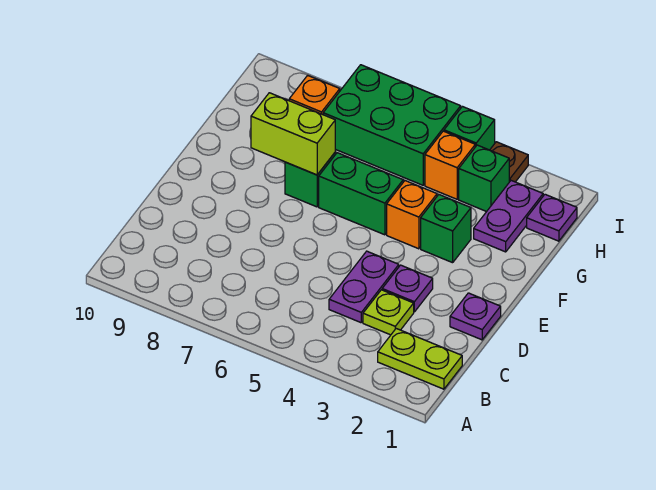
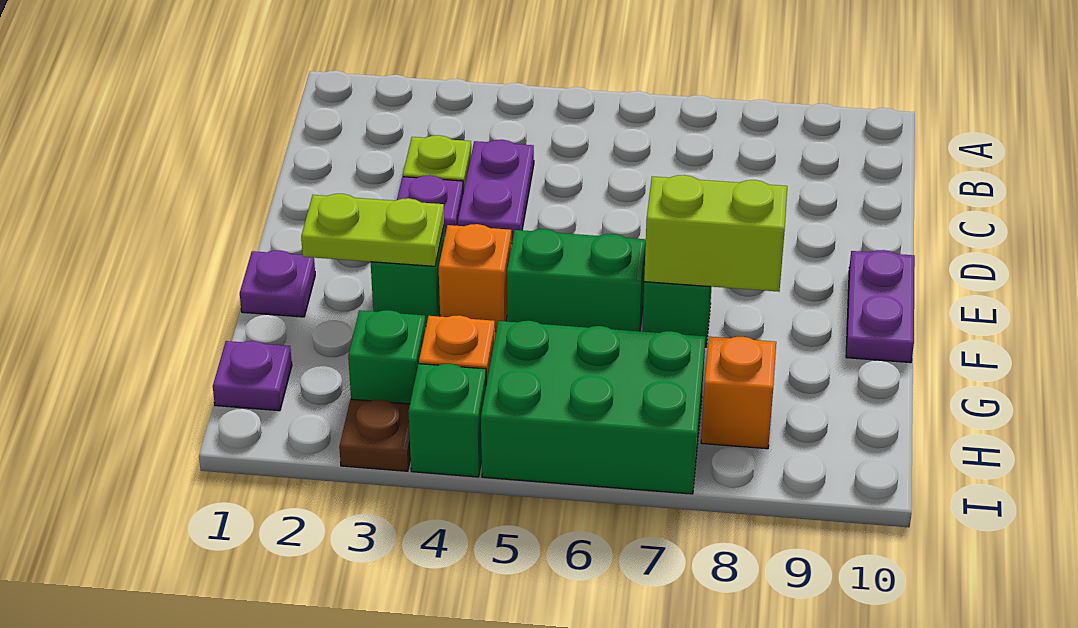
lime plate B1:B2 level 1 -> lime plate F2:F3 level 2
purple plate D1 level 1 -> purple plate F1 level 1
purple plate G2:H2 level 1 -> purple plate E10:F10 level 1

